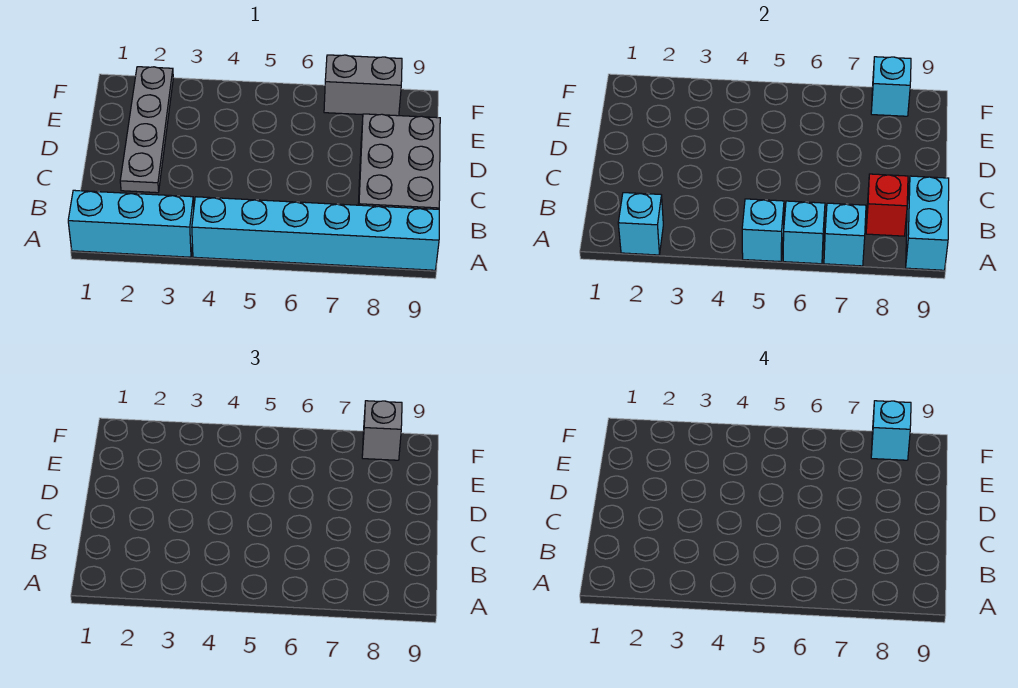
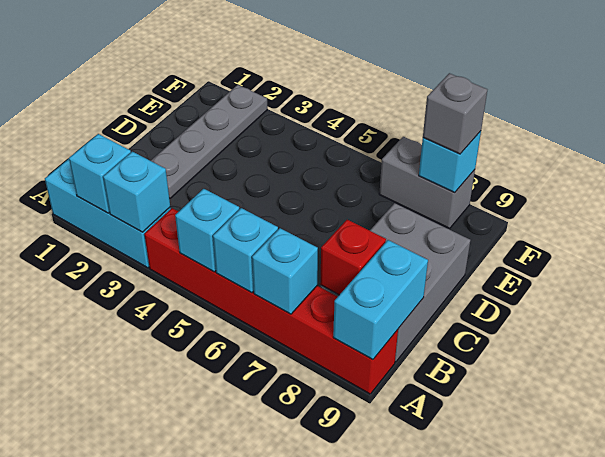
cyan brick A4:A9 level 1 -> red brick A4:A9 level 1
cyan brick F8 level 4 -> cyan brick A3 level 2

